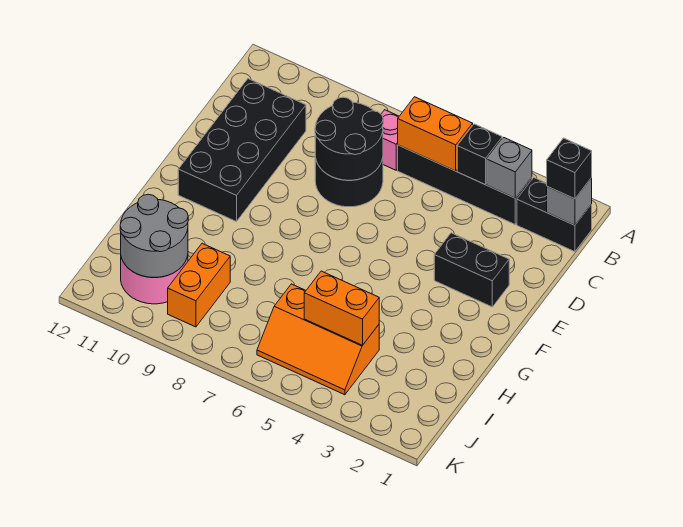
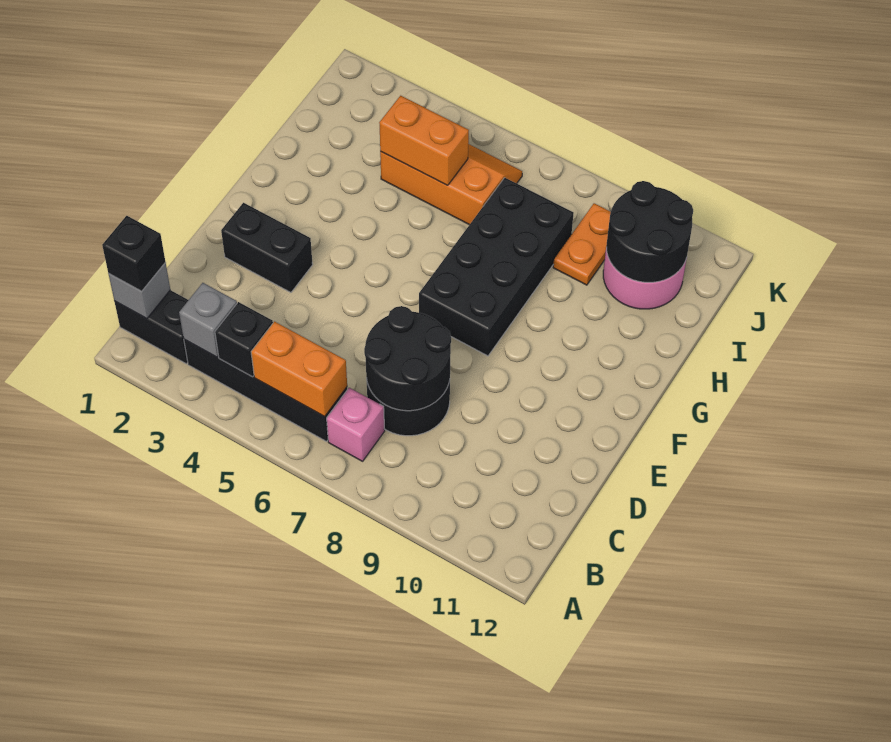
black brick C10:F11 level 1 -> black brick F7:I8 level 1
orange brick I9:J9 level 1 -> orange plate I9:J9 level 1
grey round brick I10:J11 level 2 -> black round brick I10:J11 level 2

